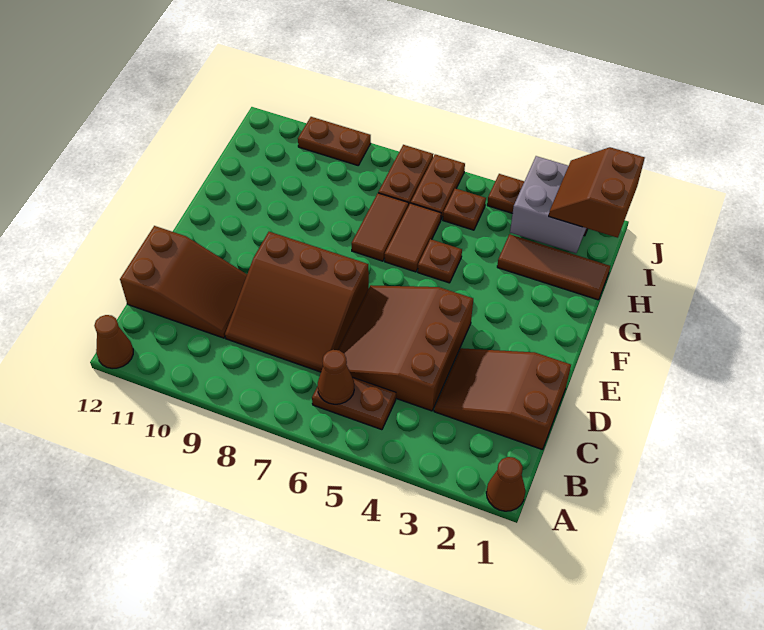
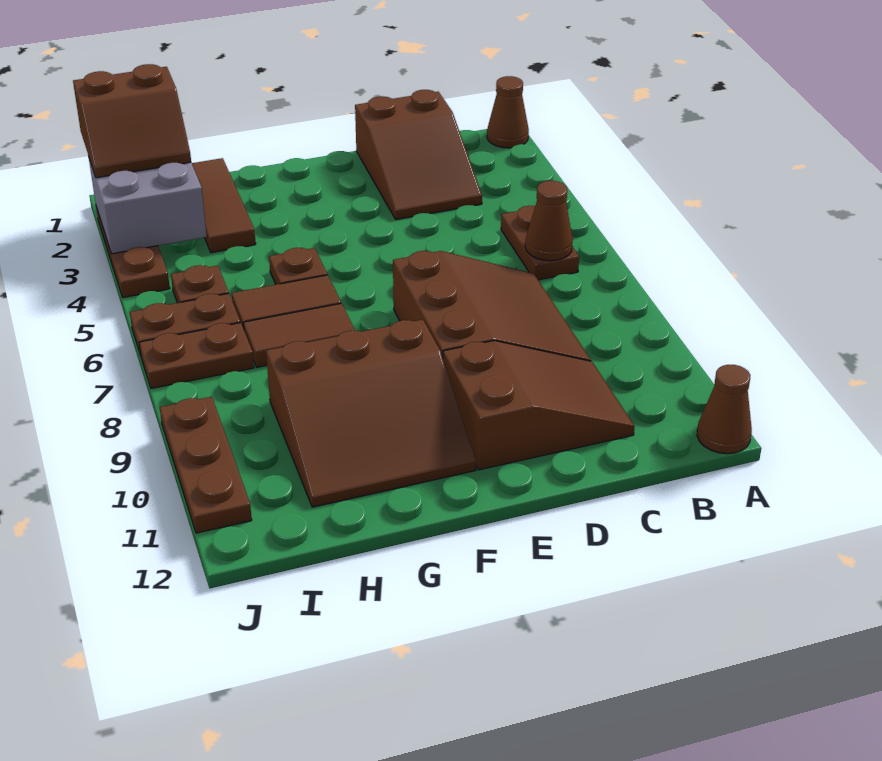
brown slope C4:E6 level 1 top 4 -> brown slope F9:H11 level 1 top 9
brown slope C10:D12 level 1 top 12 -> brown slope C10:E11 level 1 top E
brown plate J9:J10 level 1 -> brown plate J9:J11 level 1

